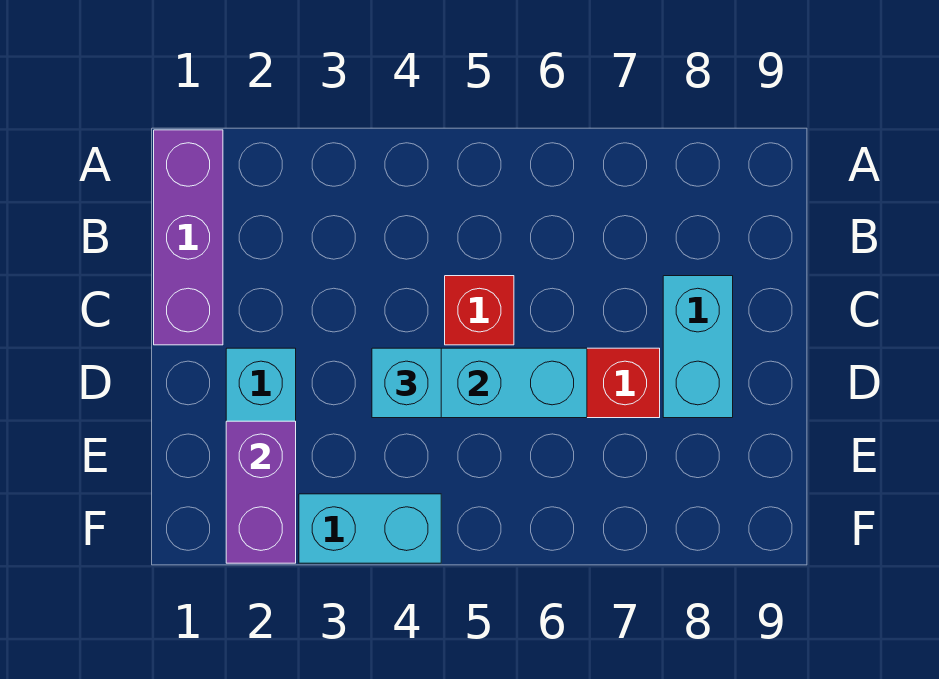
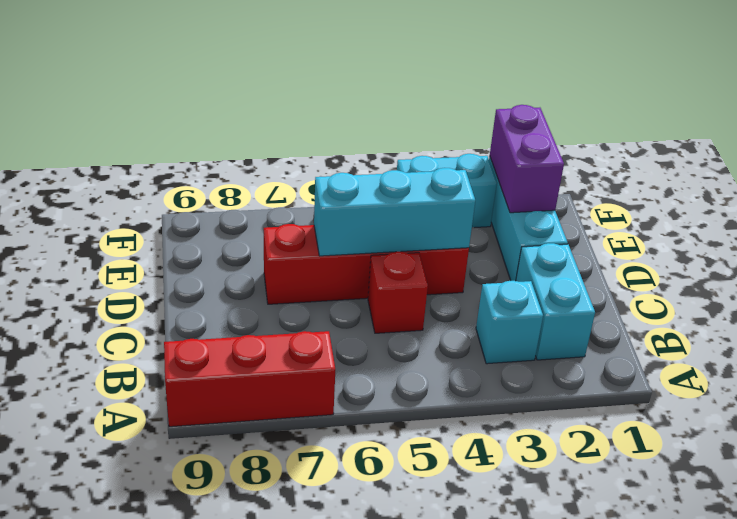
purple brick A1:C1 level 1 -> none
none -> red brick A7:A9 level 1
cyan brick C8:D8 level 1 -> cyan brick B2:C2 level 1
cyan brick D4 level 3 -> cyan brick B3 level 1

